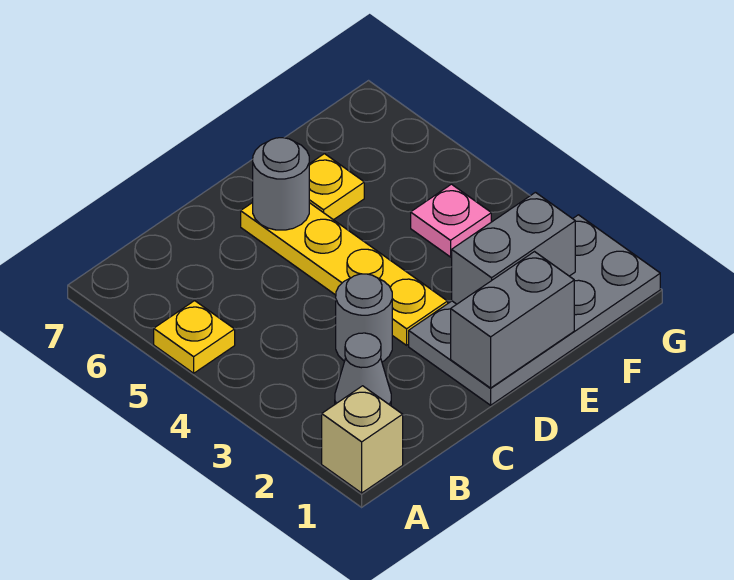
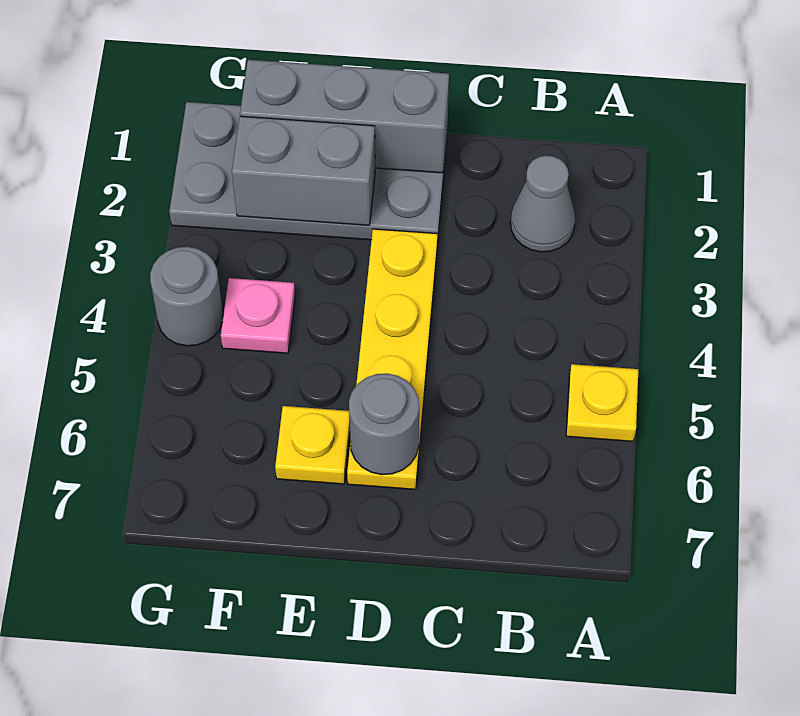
tan brick A1 level 1 -> none
grey round brick C3 level 1 -> grey round brick G4 level 1
grey brick D1:E1 level 2 -> grey brick D1:F1 level 2

